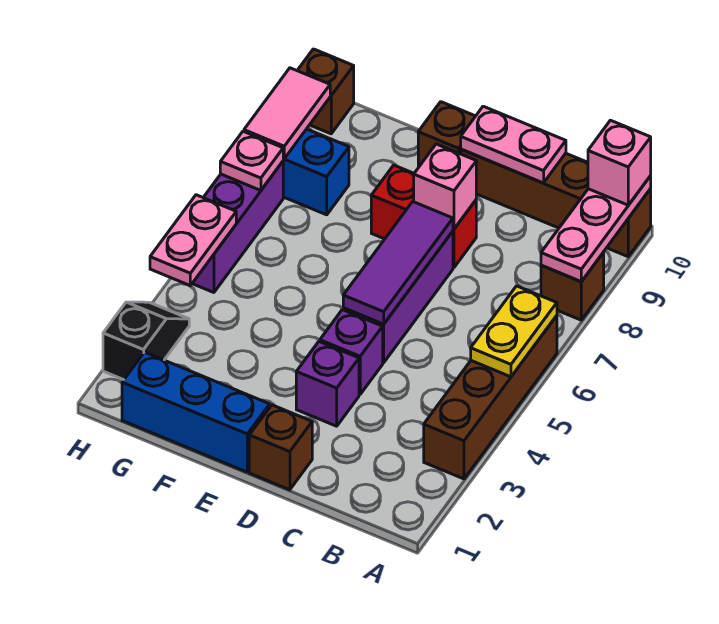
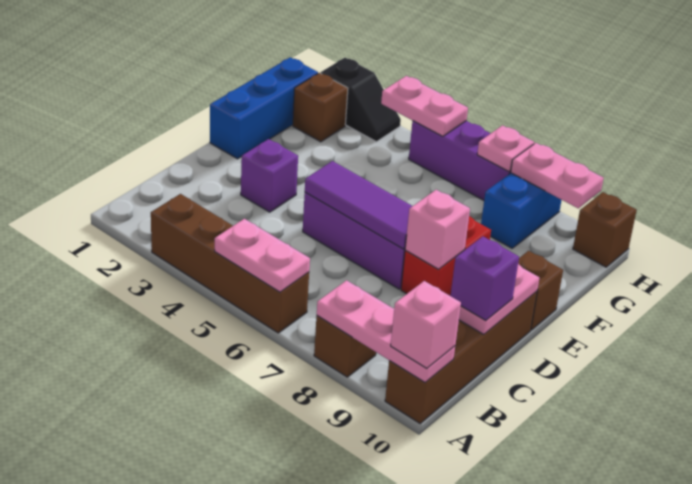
yellow plate A5:A6 level 2 -> pink plate A5:A6 level 2
brown brick D1 level 1 -> brown brick G2 level 1
purple brick D4 level 1 -> purple brick C10 level 3
pink tile H8:H9 level 2 -> pink plate H8:H9 level 2

